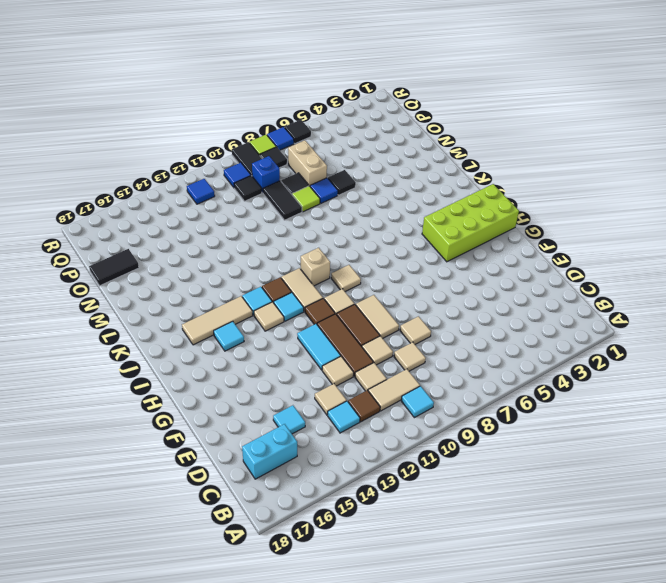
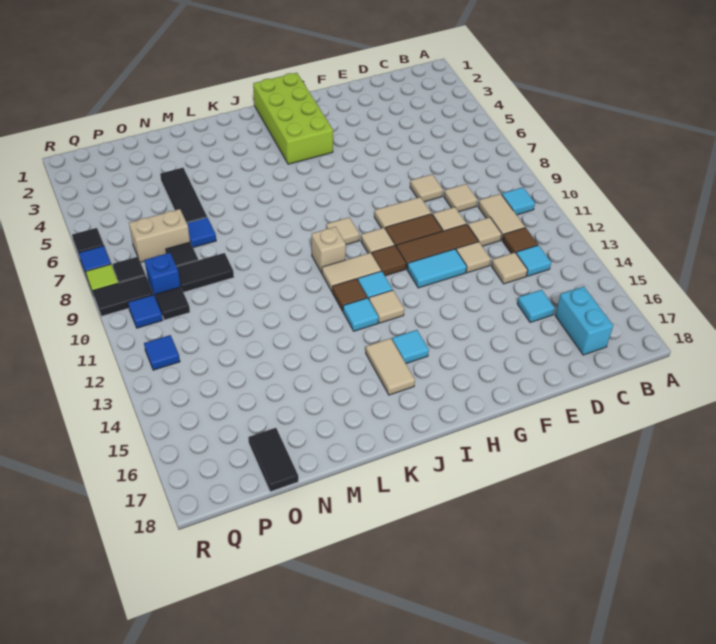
tan tile J14:J16 level 1 -> tan tile J15:J16 level 1
black tile N6 level 1 -> black tile N4:N6 level 1
lime tile N8 level 1 -> none

